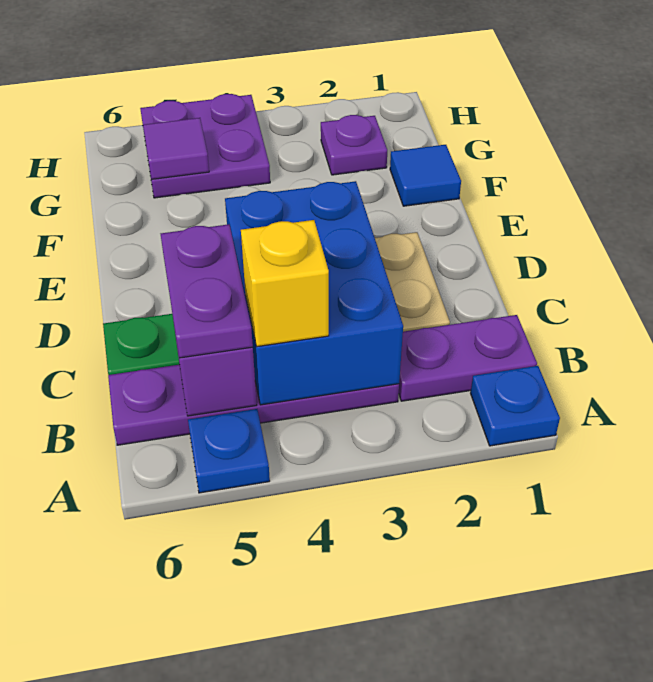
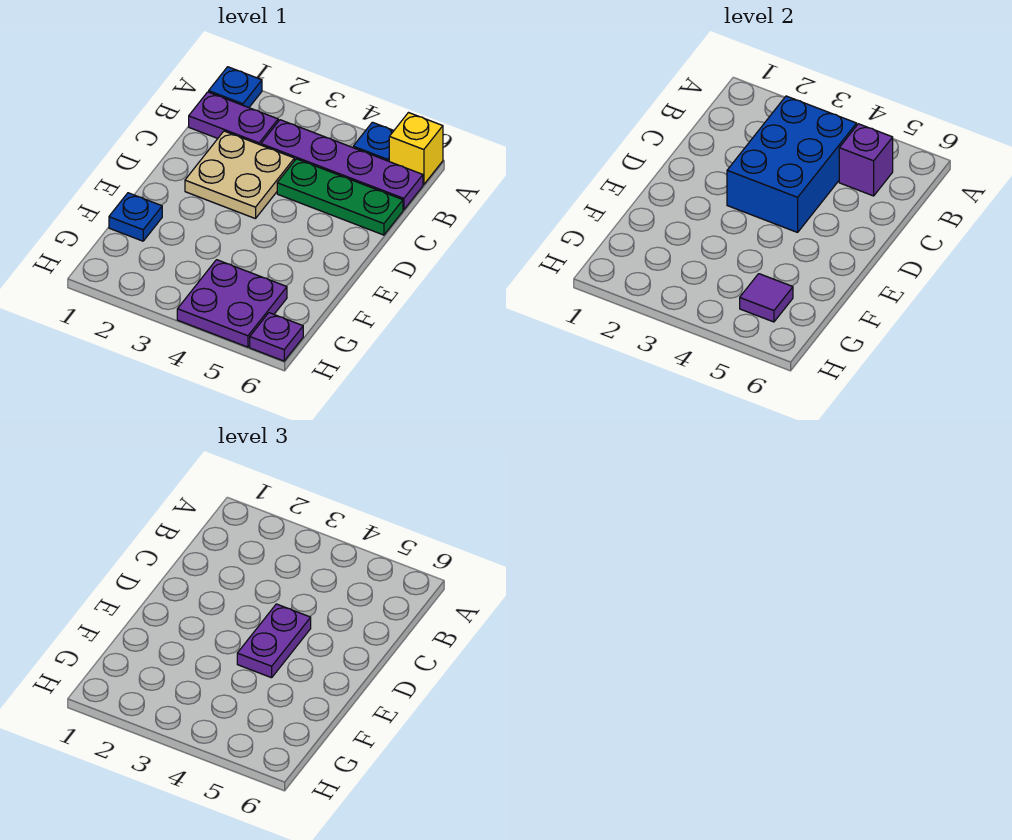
yellow brick B4 level 3 -> yellow brick A6 level 1
purple plate B5:C5 level 3 -> purple plate D4:E4 level 3
blue tile F1 level 1 -> blue plate F1 level 1
purple plate G2 level 1 -> purple plate H6 level 1

